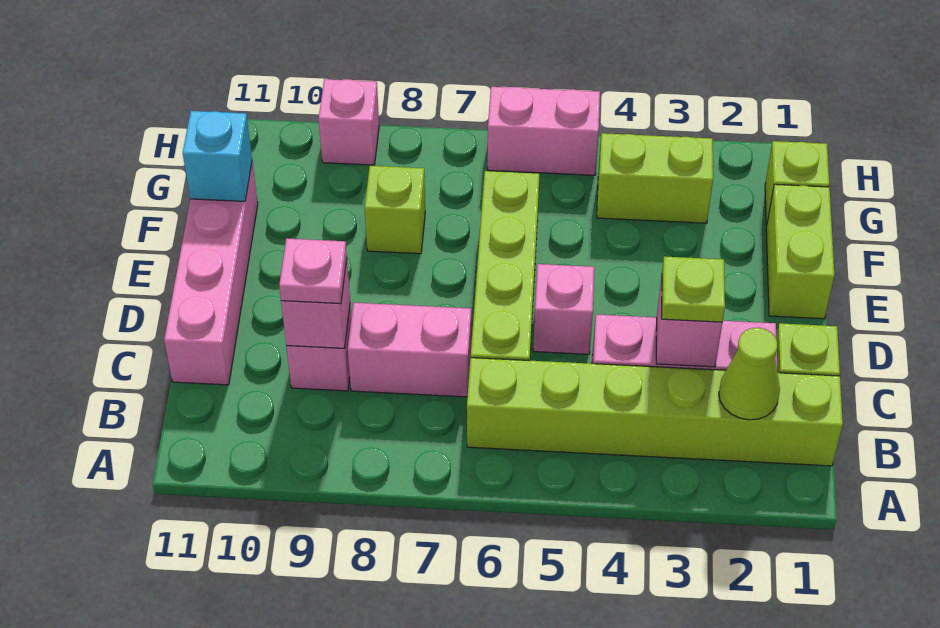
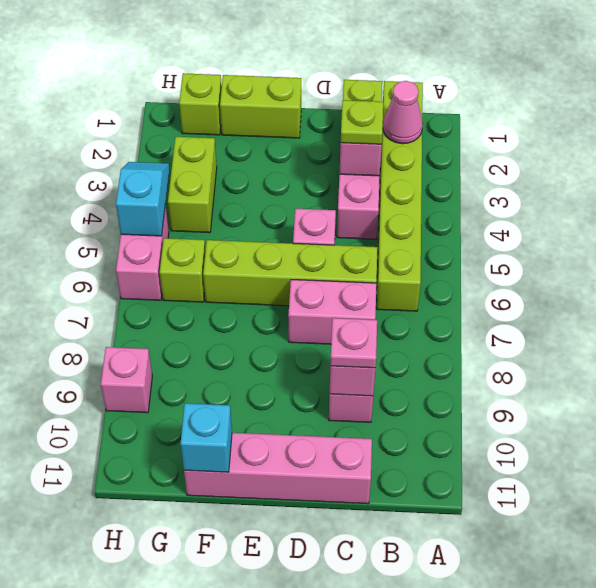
lime cone B2 level 2 -> pink cone B2 level 2
pink brick C7:C8 level 1 -> pink brick C7:D7 level 1
lime brick F8 level 1 -> lime brick G6 level 1
none -> cyan slope H4:H5 level 2 top 5

